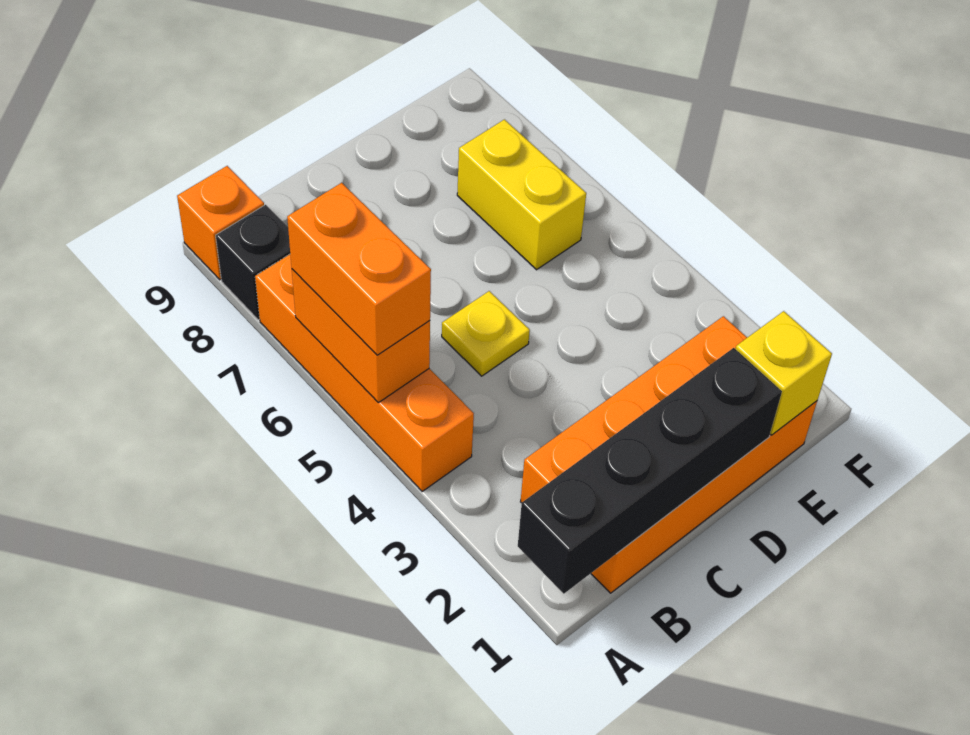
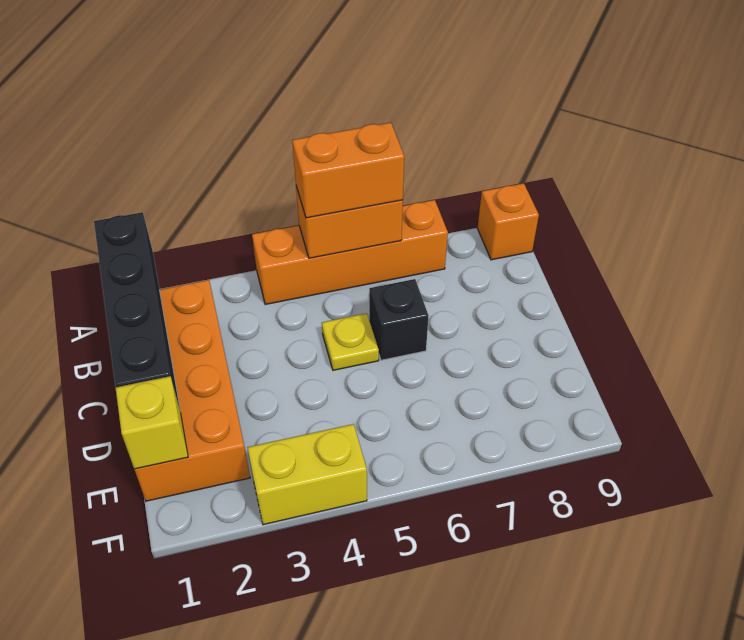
black brick A8 level 1 -> black brick C6 level 1
yellow brick E6:E7 level 1 -> yellow brick F3:F4 level 1

